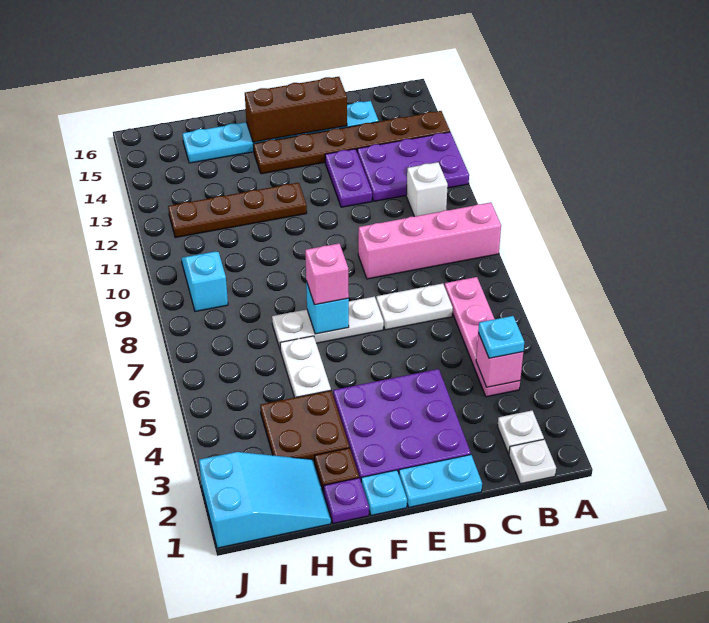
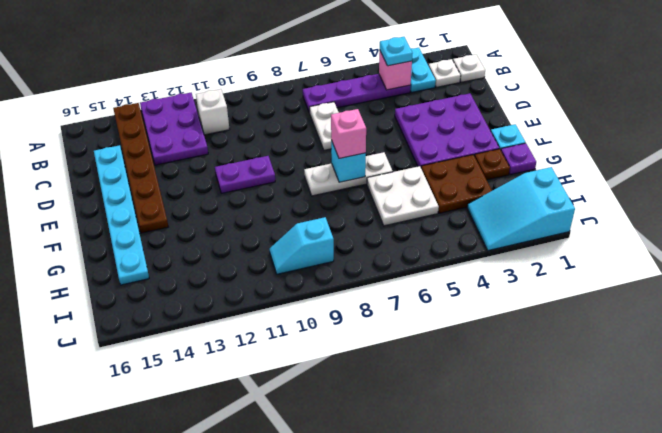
pink brick A9:D9 level 1 -> none
pink plate B4:B7 level 1 -> purple plate B4:B7 level 1
cyan plate D1:E1 level 1 -> cyan plate A3:B3 level 1
purple plate D12:D13 level 1 -> purple plate E10:E11 level 1
brown brick D15:F15 level 2 -> none
white plate E7:G7 level 1 -> white plate F6:F8 level 1
brown plate F12:I12 level 1 -> none
white plate G5:G6 level 1 -> white plate G5:H6 level 1
cyan slope H1:J2 level 1 top J -> cyan slope I1:J3 level 1 top 1

